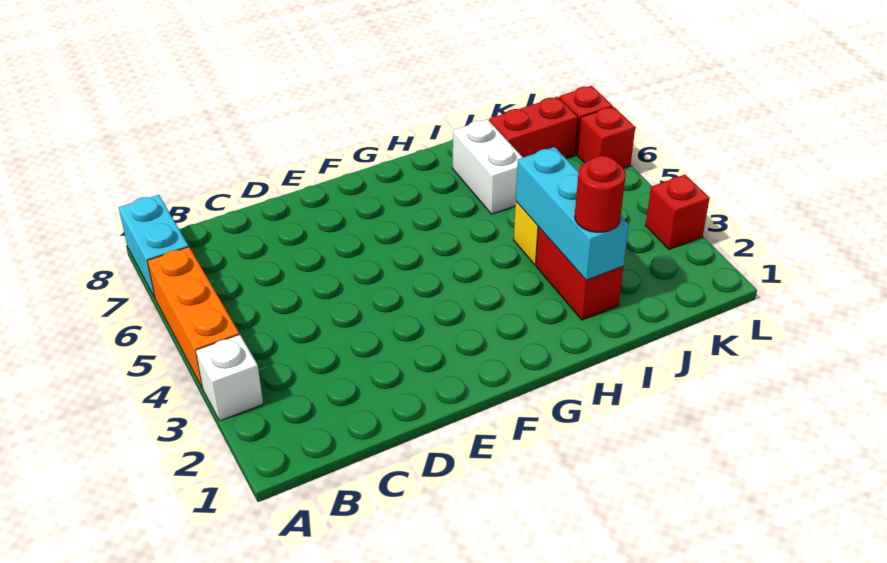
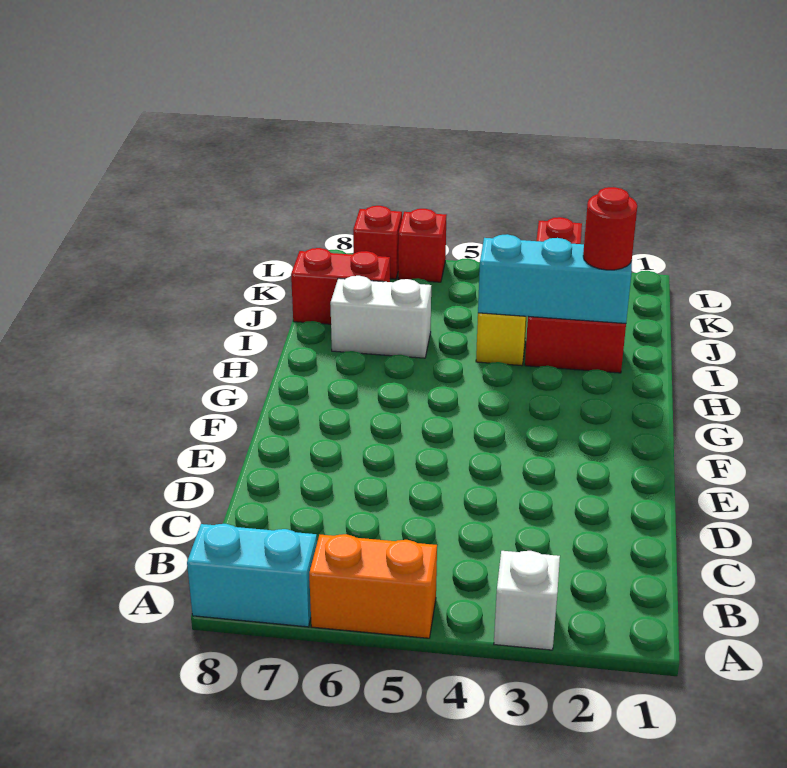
orange brick A4:A6 level 1 -> orange brick A5:A6 level 1
red brick J7:K7 level 1 -> red brick J7:J8 level 1

